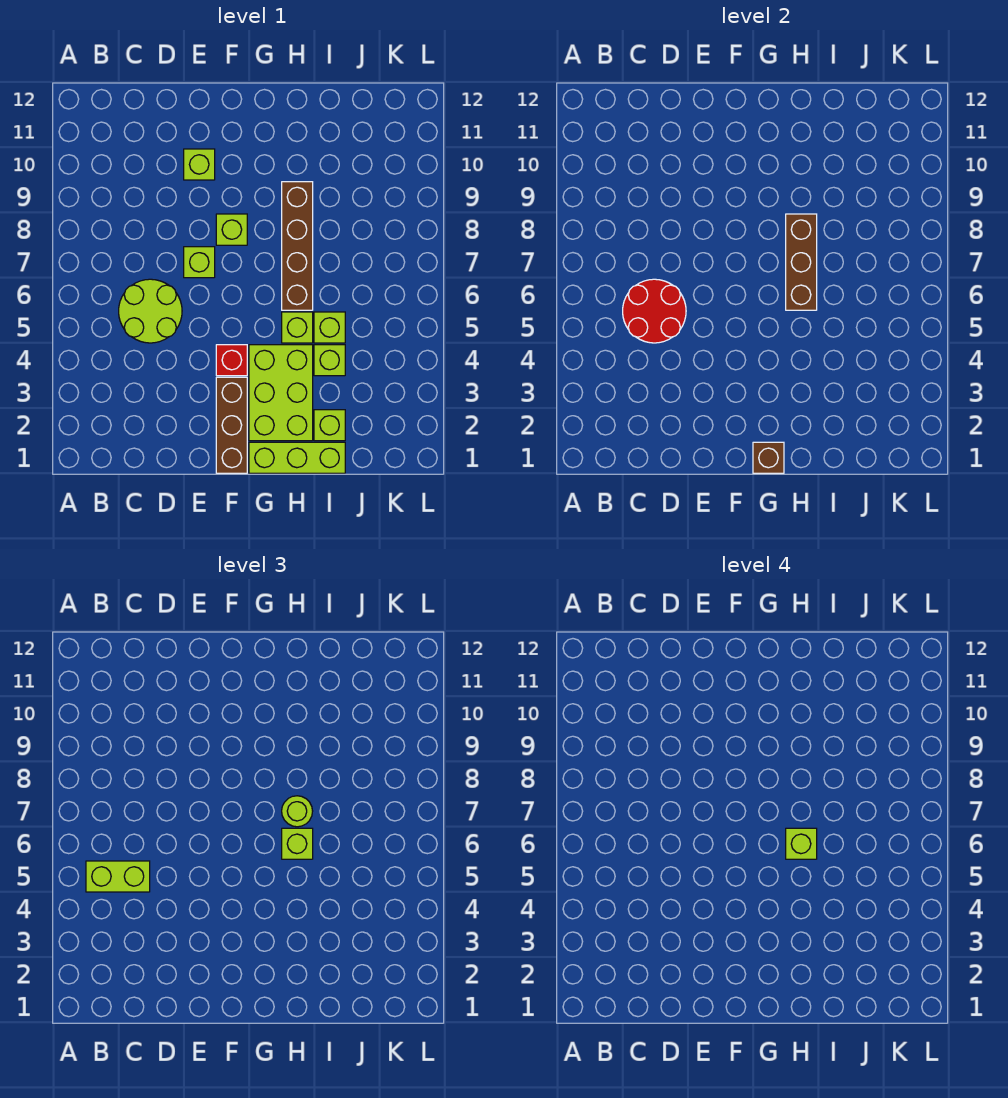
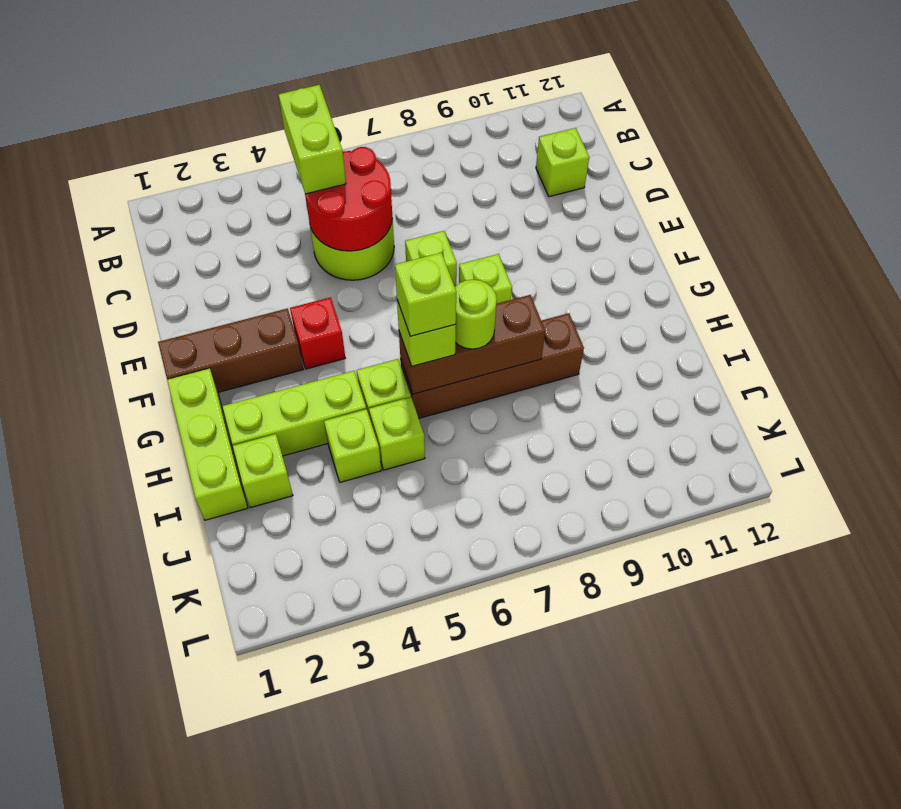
lime brick E10 level 1 -> lime brick C11 level 1
brown brick G1 level 2 -> none
lime brick G2:H4 level 1 -> lime brick H2:H4 level 1

